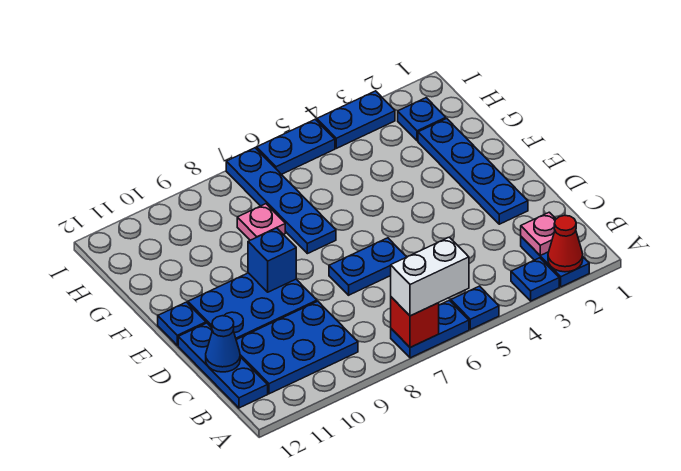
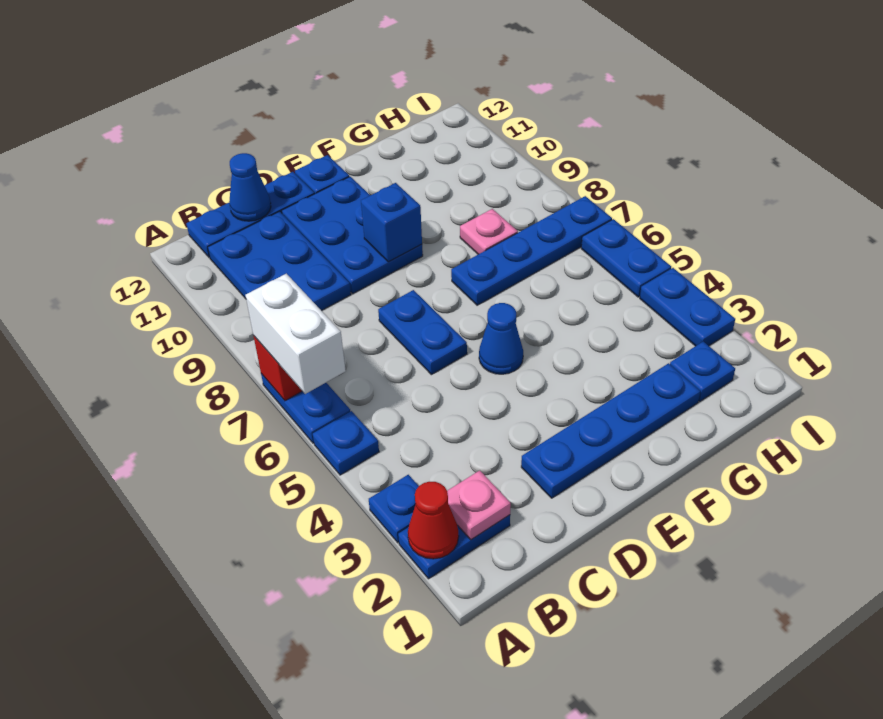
none -> blue cone E5 level 1

